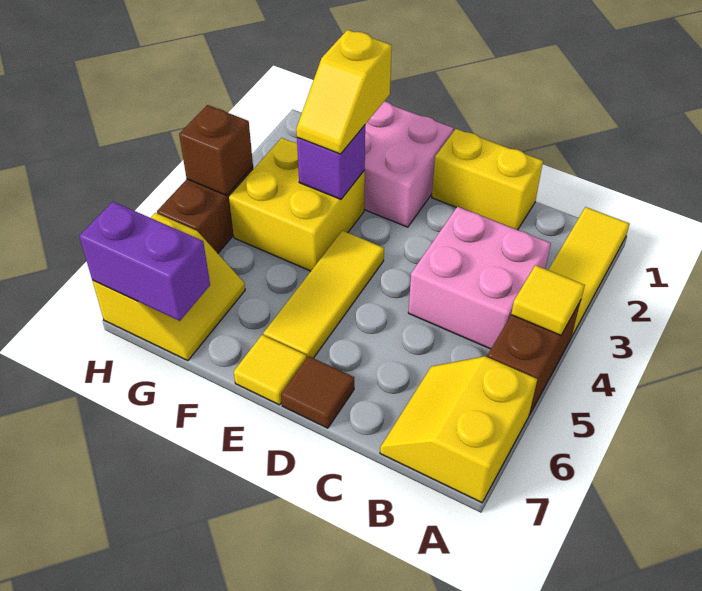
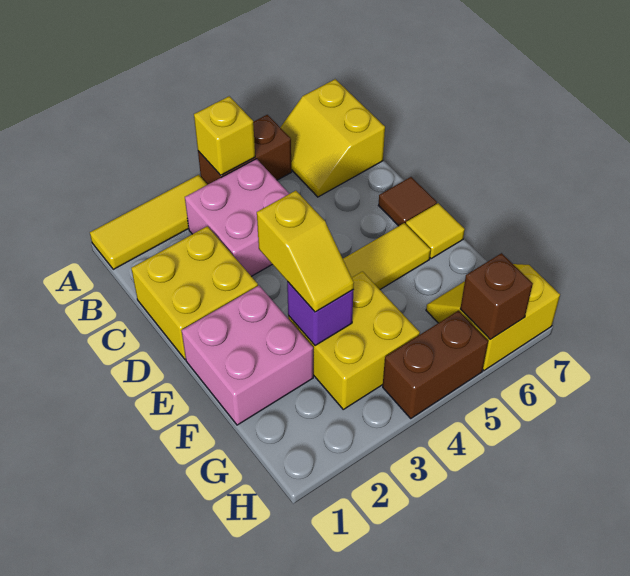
yellow tile A4 level 2 -> yellow brick A4 level 2
yellow slope A6:B7 level 1 top A -> yellow slope A6:B7 level 1 top 7
yellow brick C1:D1 level 1 -> yellow brick C1:D2 level 1
yellow slope F2:F3 level 3 top 2 -> yellow slope E3:F3 level 3 top E
purple brick G7:H7 level 2 -> none
brown brick H4 level 2 -> brown brick H6 level 2

